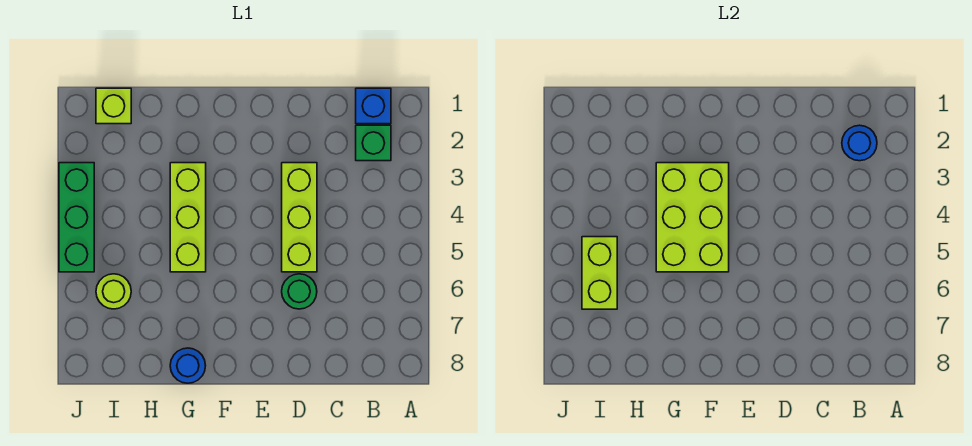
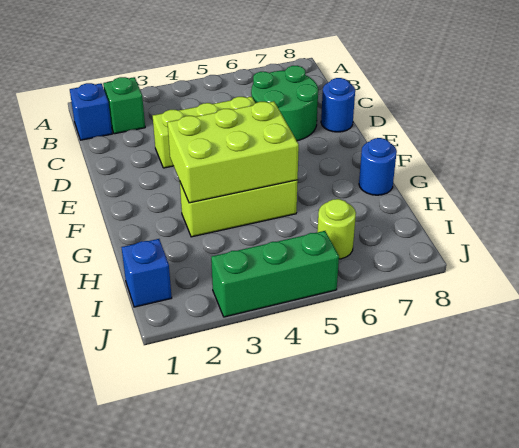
blue round brick B2 level 2 -> blue round brick D8 level 1
green round brick D6 level 1 -> green round brick C6:D7 level 1
lime brick I1 level 1 -> blue brick I1 level 1
lime brick I5:I6 level 2 -> none

